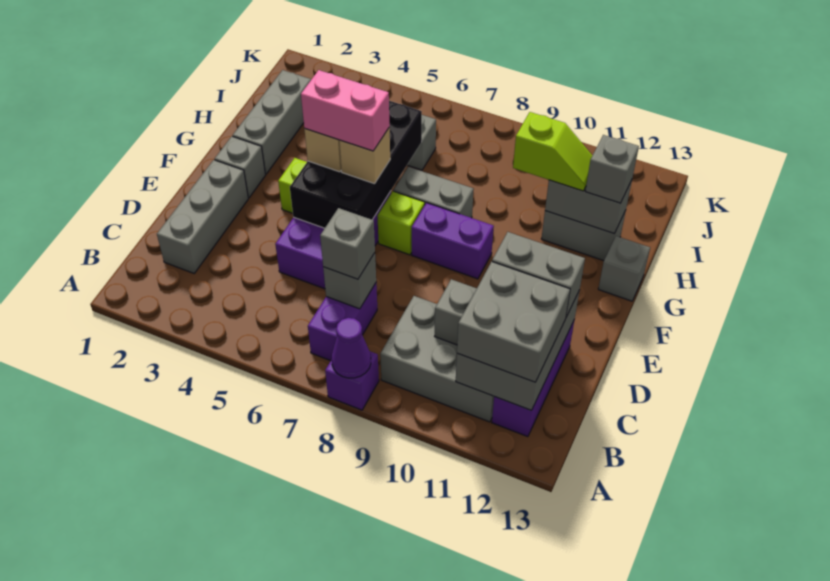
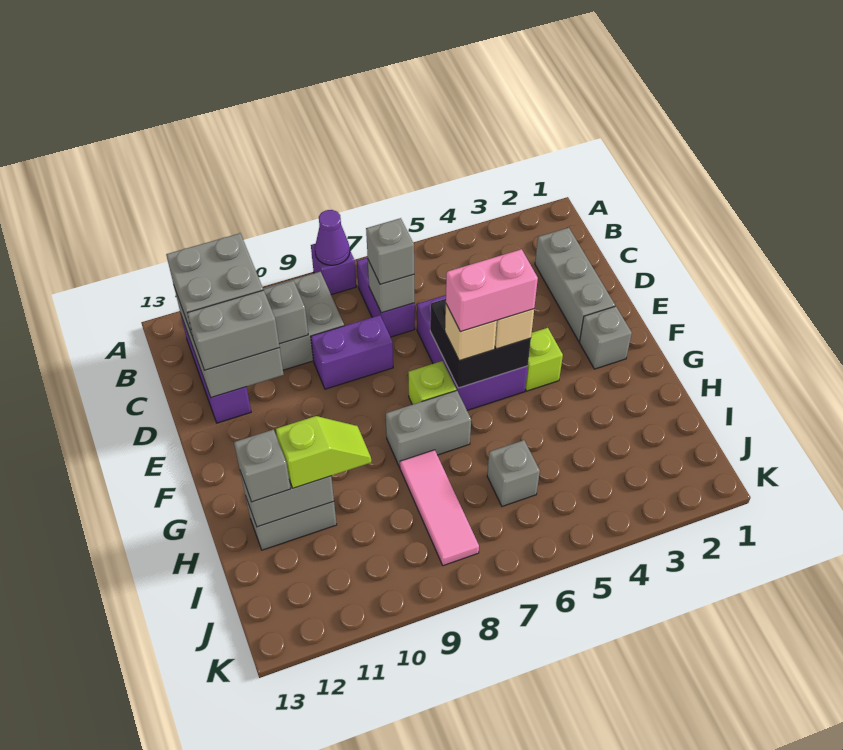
black brick E5:H6 level 2 -> black brick E5:F6 level 2
purple brick F8:F9 level 1 -> purple brick D8:D9 level 1
grey brick G2:I2 level 1 -> none
grey brick G13 level 1 -> none
none -> pink tile H8:J8 level 1
lime slope H10:H11 level 3 top 10 -> lime slope H10:H11 level 3 top 11

